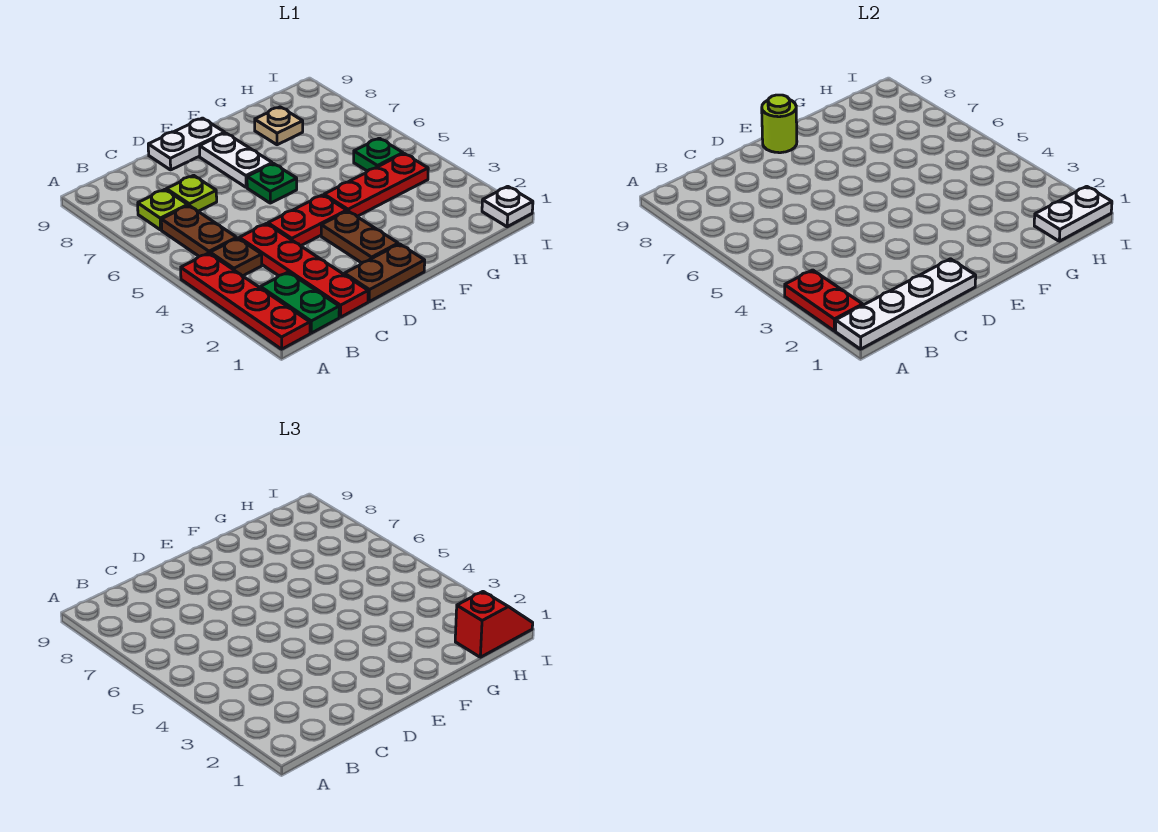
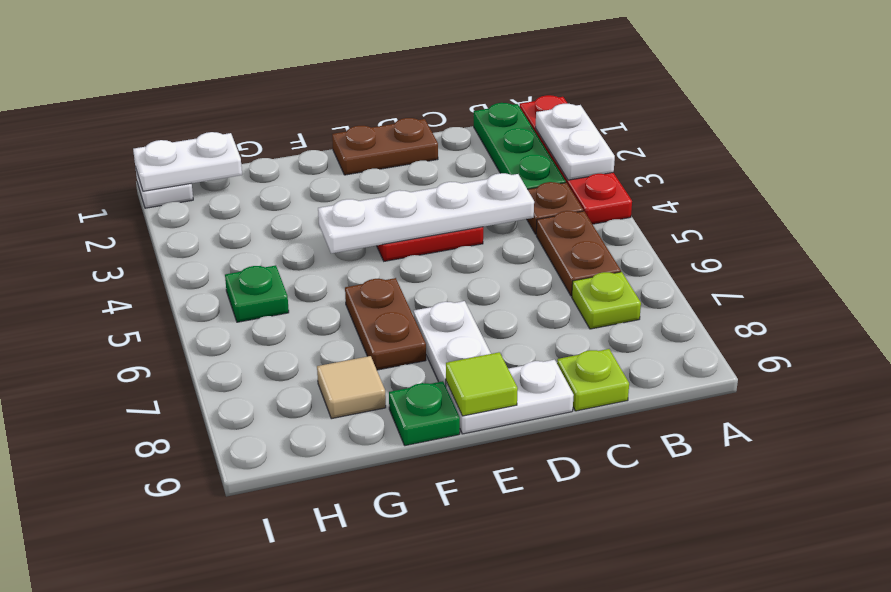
white plate A1:D1 level 2 -> white plate C4:F4 level 2
red plate A2:A3 level 2 -> white plate A2:A3 level 2
green plate B1:B2 level 1 -> green plate B1:B3 level 1
red plate C1:C4 level 1 -> none
lime plate C7 level 1 -> lime plate C9 level 1
brown plate E2:E3 level 1 -> brown plate F6:F7 level 1
green plate E6 level 1 -> green plate F9 level 1
lime round brick E9 level 2 -> lime tile E9 level 2
red plate F4:H4 level 1 -> none
tan plate G8 level 1 -> tan tile G8 level 1
red slope H1:I1 level 3 top H -> none

